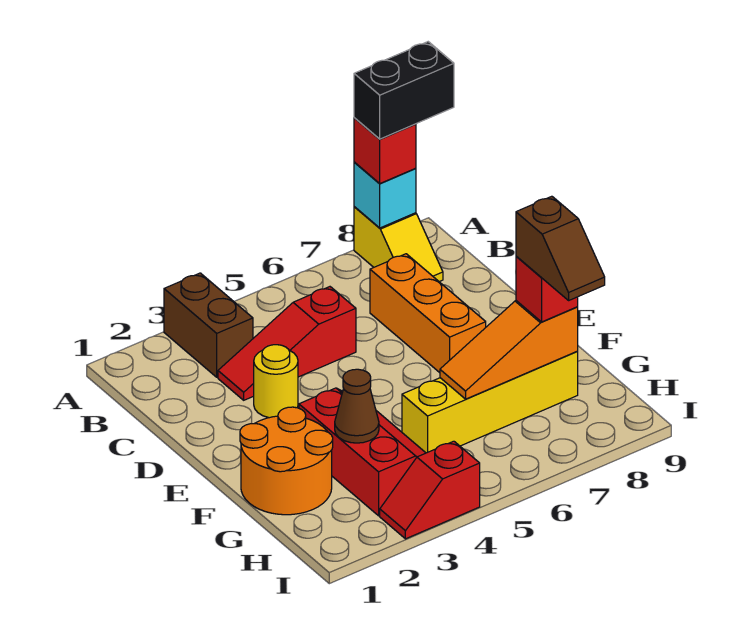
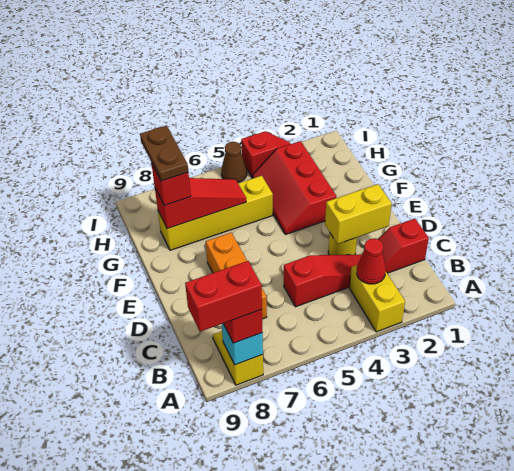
brown brick A3:B3 level 1 -> yellow brick A3:B3 level 1
black brick A8:A9 level 4 -> red brick A8:A9 level 4
none -> red cone B3 level 2
none -> red slope C1:C2 level 1 top 1
none -> yellow brick D2:D3 level 2
orange round brick F1:G2 level 1 -> none
brown cone G3 level 2 -> brown cone I5 level 1
orange slope G6:G8 level 2 top 8 -> red slope G6:G8 level 2 top 8
brown slope G8:H8 level 4 top G -> brown plate G8:H8 level 4

